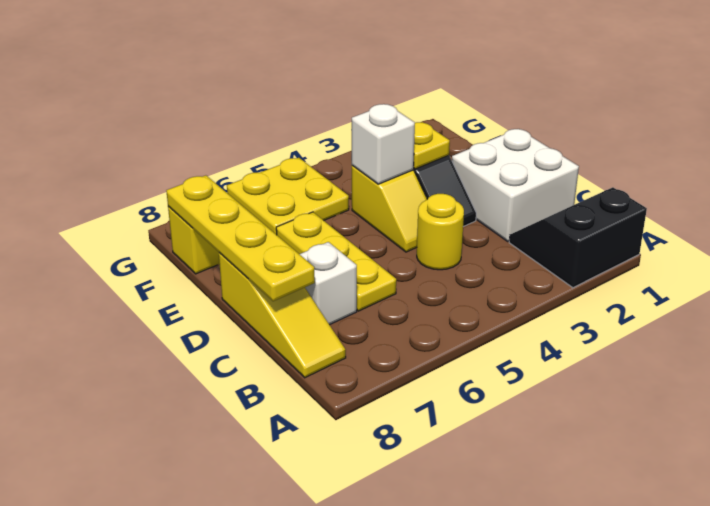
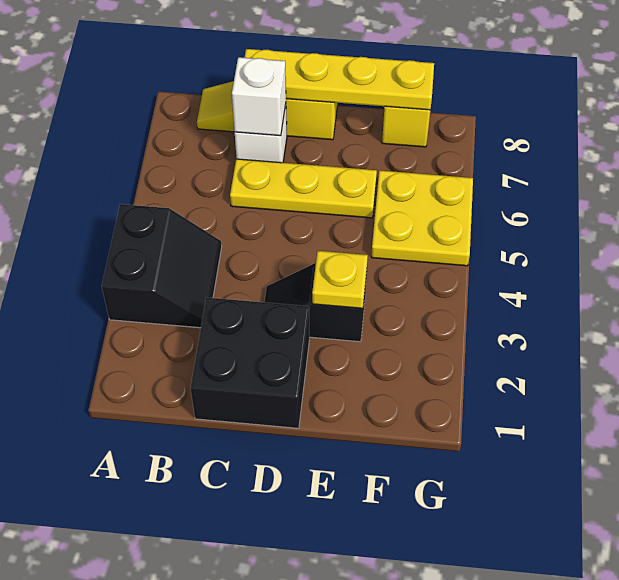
black slope A1:B2 level 1 top A -> black slope A3:B4 level 1 top A
white brick C1:D2 level 1 -> black brick C1:D2 level 1
yellow round brick C4 level 1 -> none
yellow slope D4:E4 level 1 top E -> none
white brick E4 level 2 -> white brick C7 level 2

